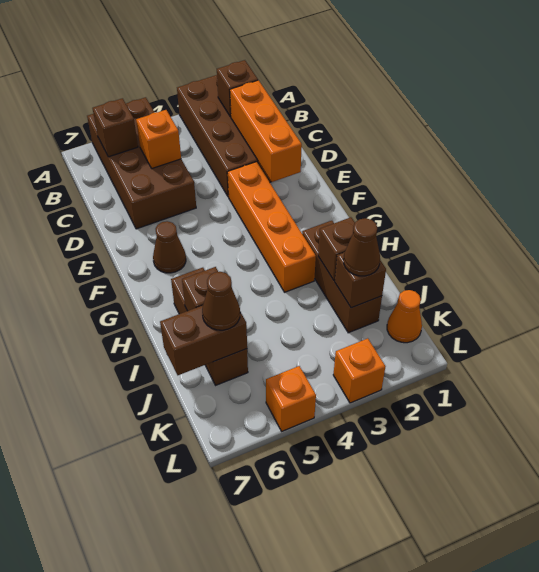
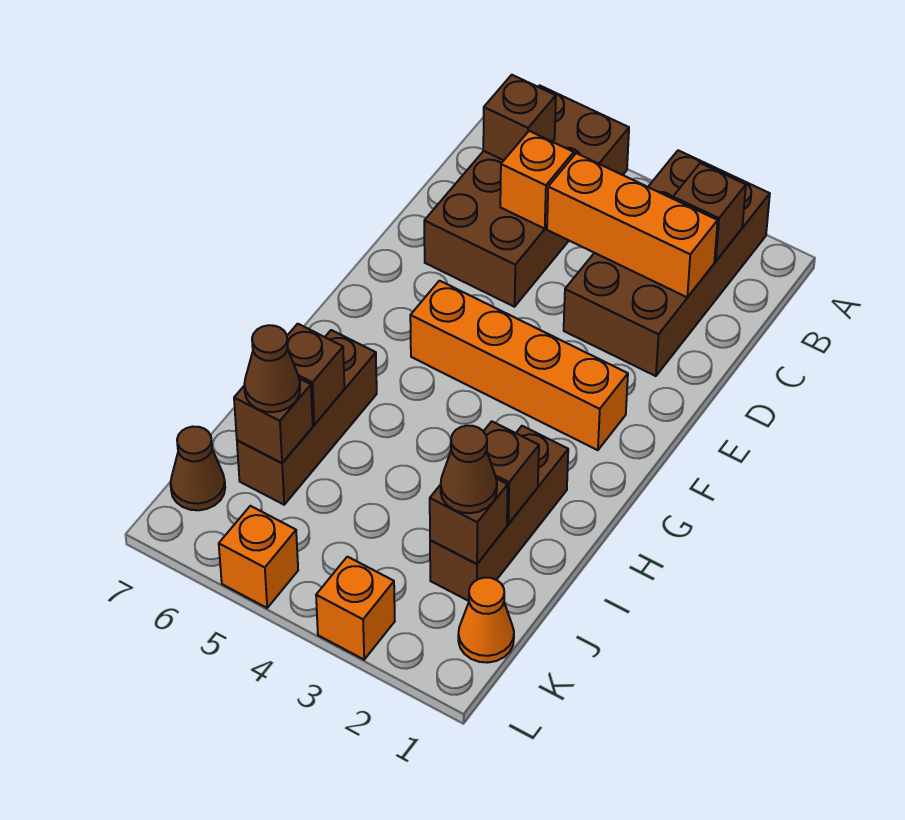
orange brick C2:E2 level 2 -> orange brick C2:C4 level 2
orange brick E3:H3 level 1 -> orange brick F2:F5 level 1
brown cone F6 level 1 -> brown cone K7 level 1
brown brick J6:J7 level 2 -> brown brick J6 level 2

